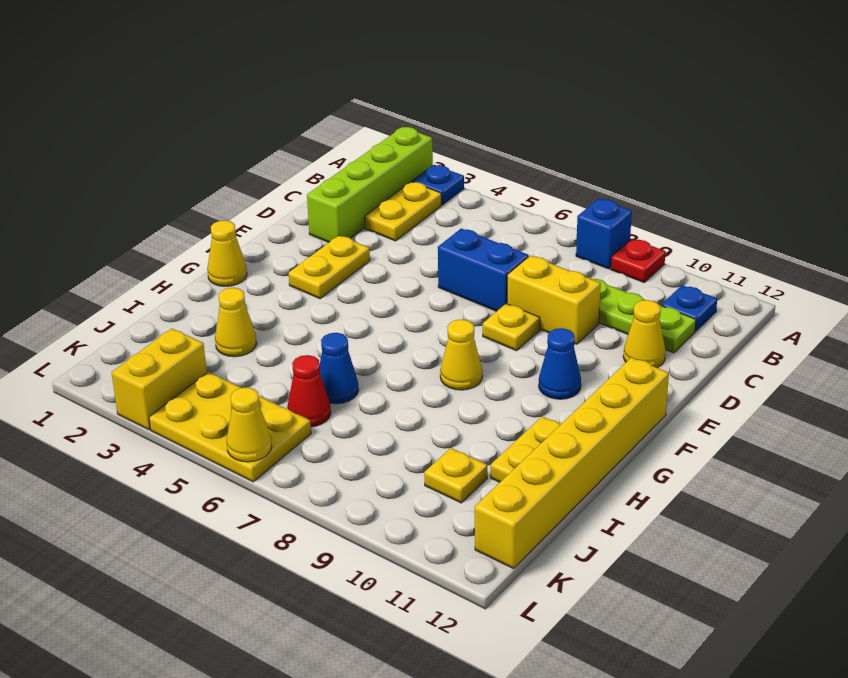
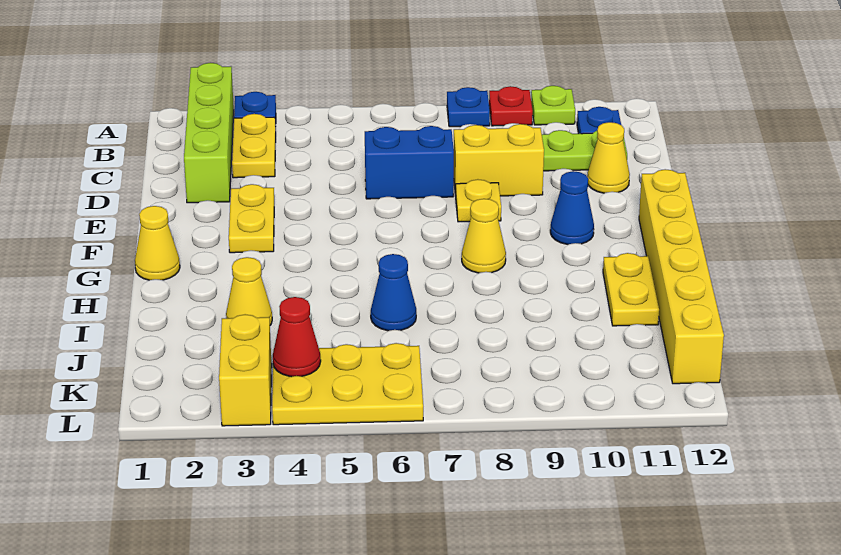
blue brick A8 level 1 -> blue plate A8 level 1
none -> lime plate A10 level 1
red cone J6 level 1 -> red cone K4 level 2
yellow plate J10 level 1 -> none
yellow cone L6 level 2 -> none

